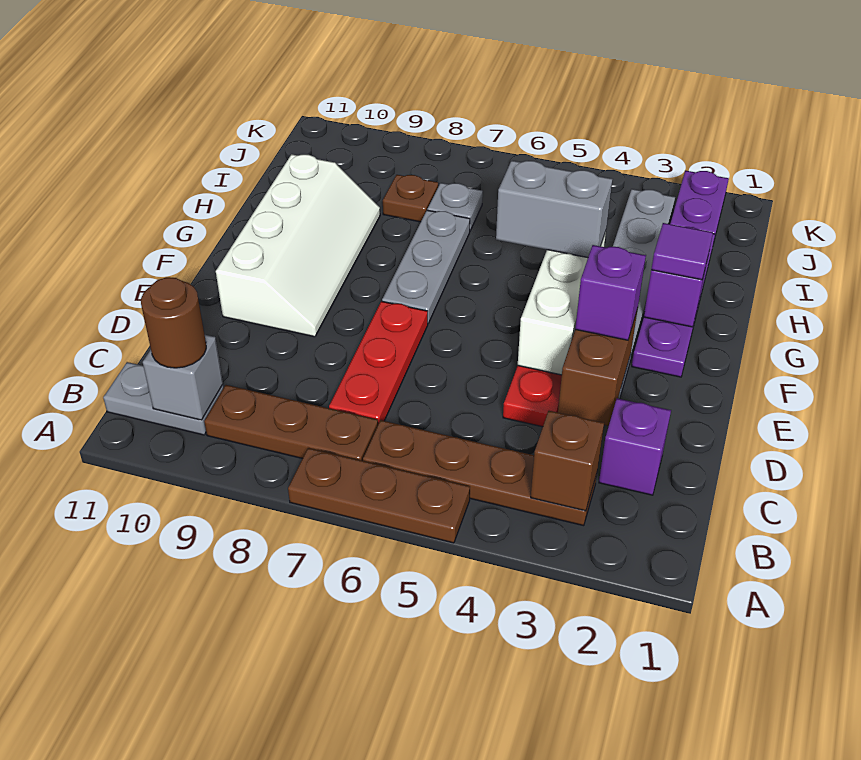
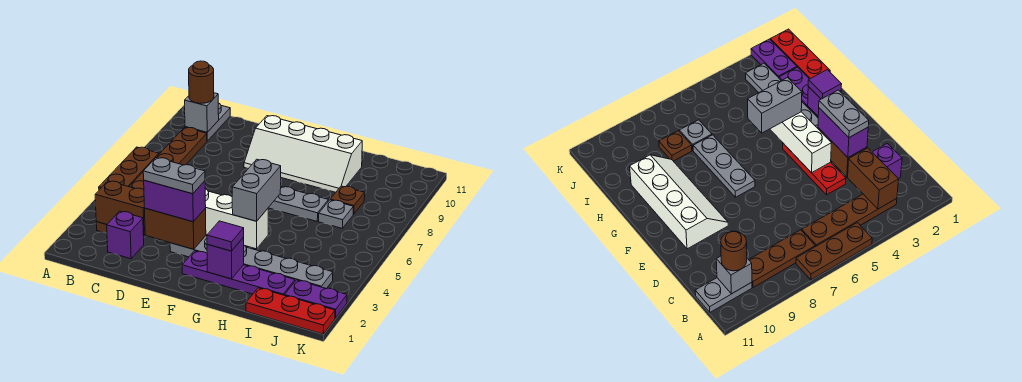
brown brick B3 level 2 -> brown brick B3:C3 level 2
red plate C7:E7 level 1 -> red plate I1:K1 level 1
none -> grey plate D3:E3 level 4
purple brick E3 level 3 -> purple brick D3:E3 level 3

